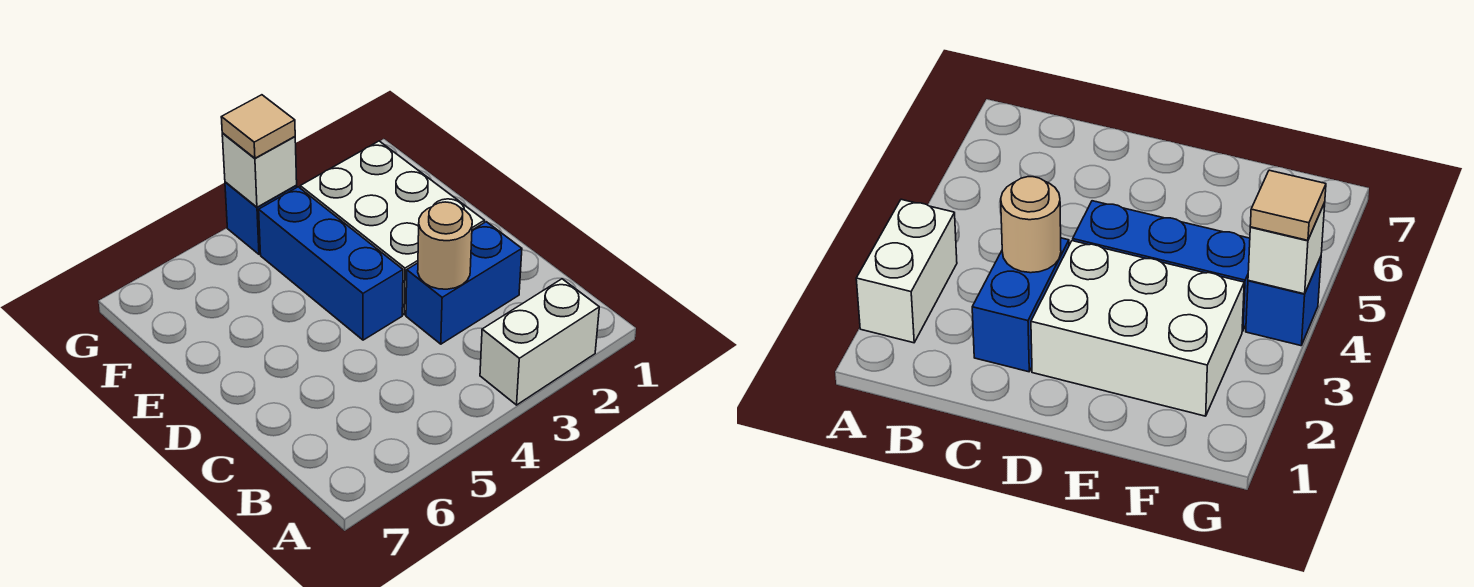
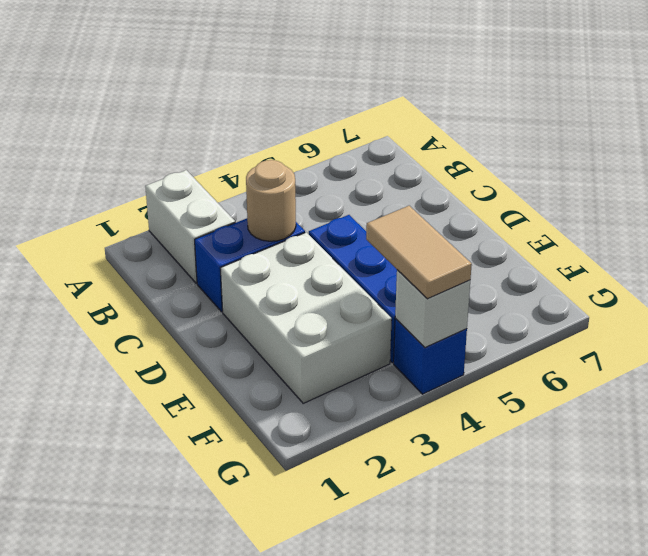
white brick A2:A3 level 1 -> white brick A2:B2 level 1
tan tile G4 level 3 -> tan tile F4:G4 level 3

